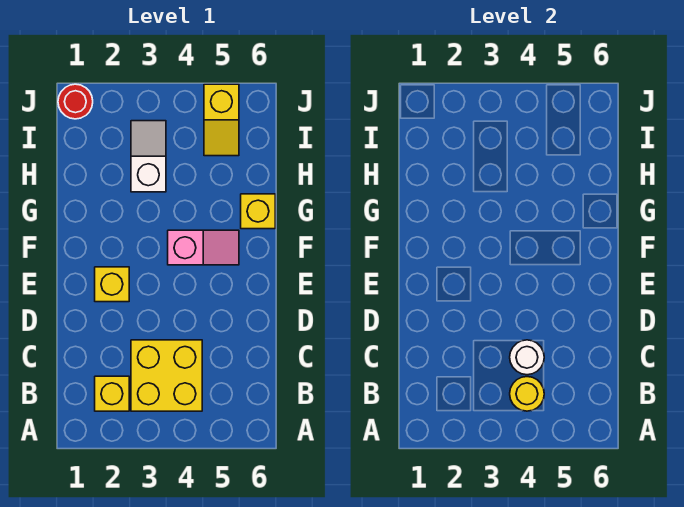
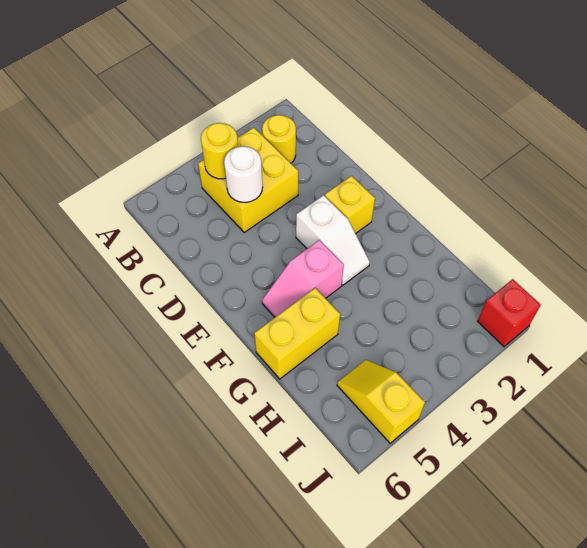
yellow brick B2 level 1 -> yellow round brick B2 level 1
yellow brick G6 level 1 -> yellow brick G5:G6 level 1
white slope H3:I3 level 1 top H -> white slope E3:F3 level 1 top E
red round brick J1 level 1 -> red brick J1 level 1

